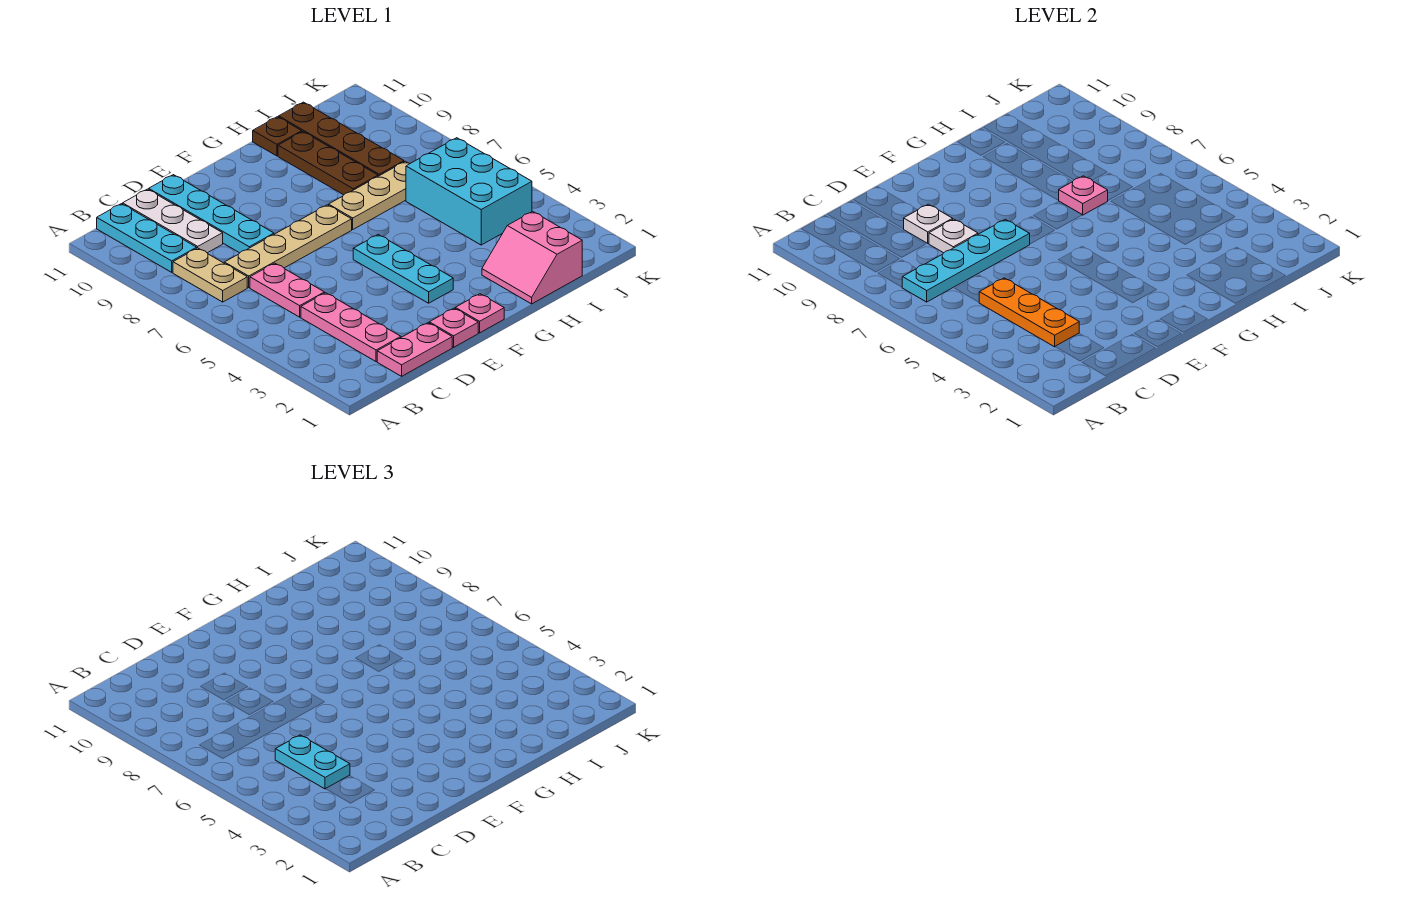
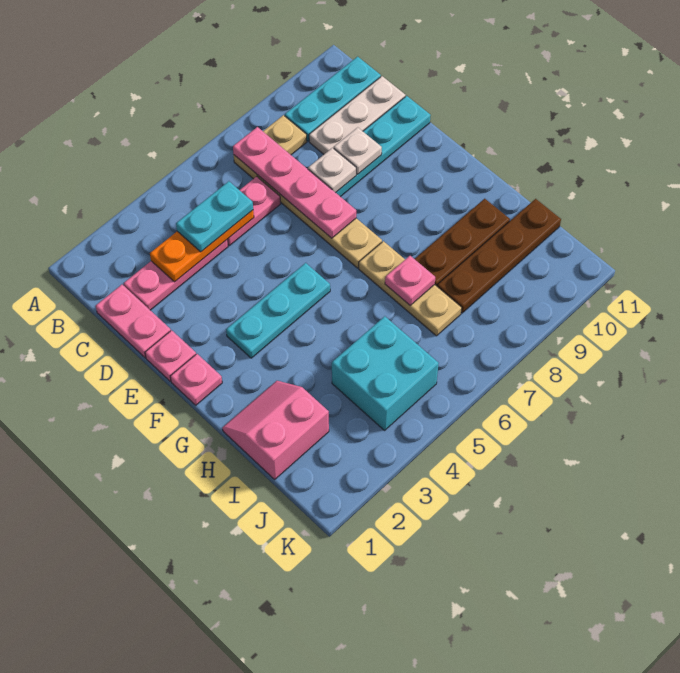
cyan plate B7:E7 level 2 -> pink plate B7:E7 level 2
brown plate H11 level 1 -> none
cyan brick I4:J6 level 1 -> cyan brick I4:J5 level 1

